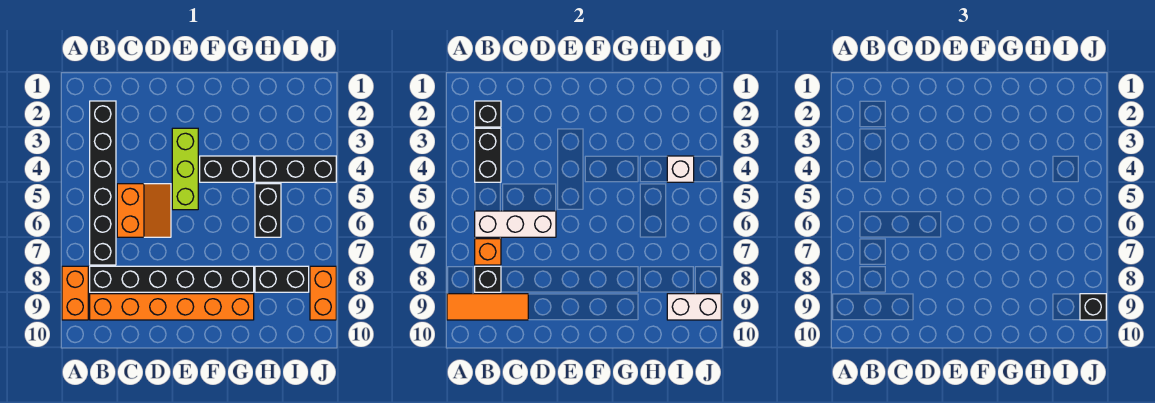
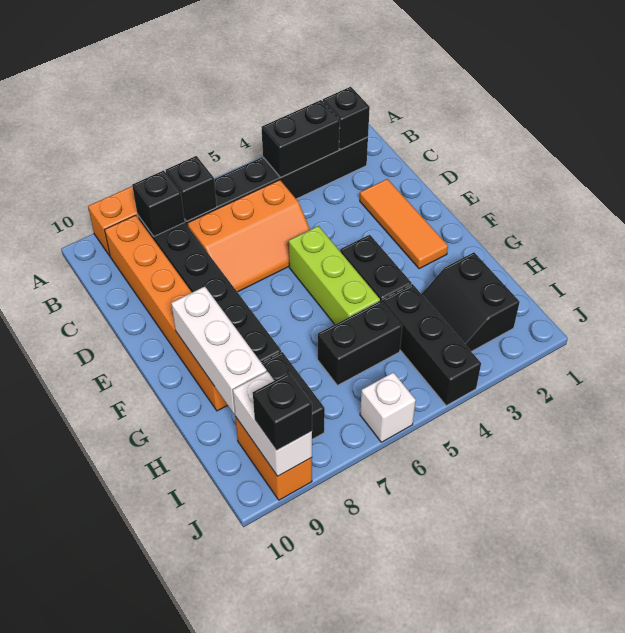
orange tile A9:C9 level 2 -> orange tile D2:F2 level 1
white brick B6:D6 level 2 -> white brick F9:H9 level 2
orange brick B7 level 2 -> black brick B7 level 2
orange slope C5:D6 level 1 top C -> orange slope C5:D7 level 1 top C
lime brick E3:E5 level 1 -> lime brick E5:G5 level 1
none -> black slope H2:I3 level 1 top 2
white brick I4 level 2 -> white brick J6 level 1
orange brick J8:J9 level 1 -> orange brick I9:J9 level 1

